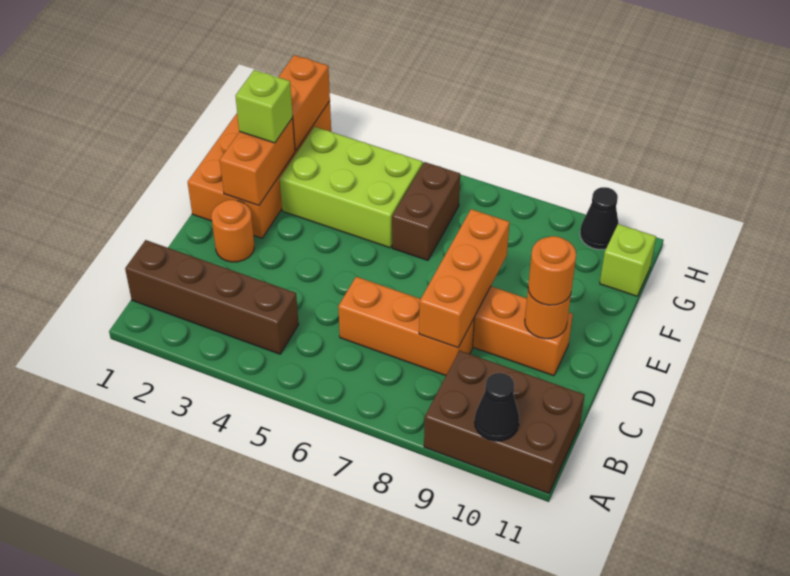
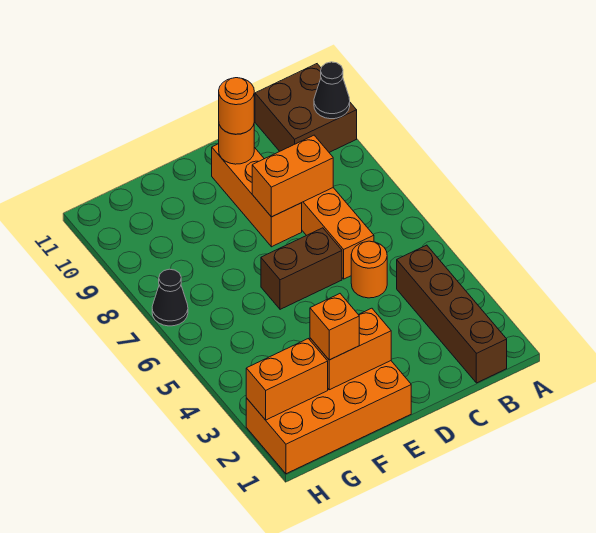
brown brick A9:B11 level 1 -> brown brick A10:B11 level 1
orange brick C8:E8 level 2 -> orange brick C8:D8 level 2
orange round brick D2 level 1 -> orange round brick C5 level 1
lime brick F2 level 3 -> orange brick F2 level 3
lime brick F3:G5 level 1 -> none
brown brick F6:G6 level 1 -> brown brick D6:E6 level 1
lime brick G11 level 1 -> none
black cone H10 level 1 -> black cone H7 level 1

